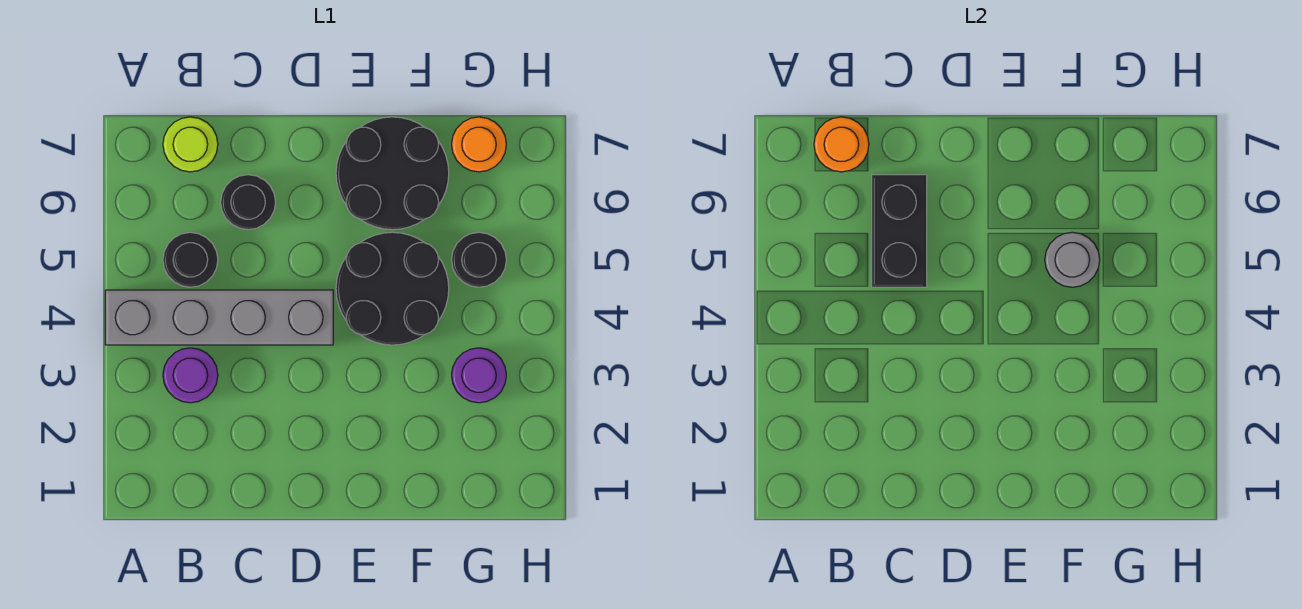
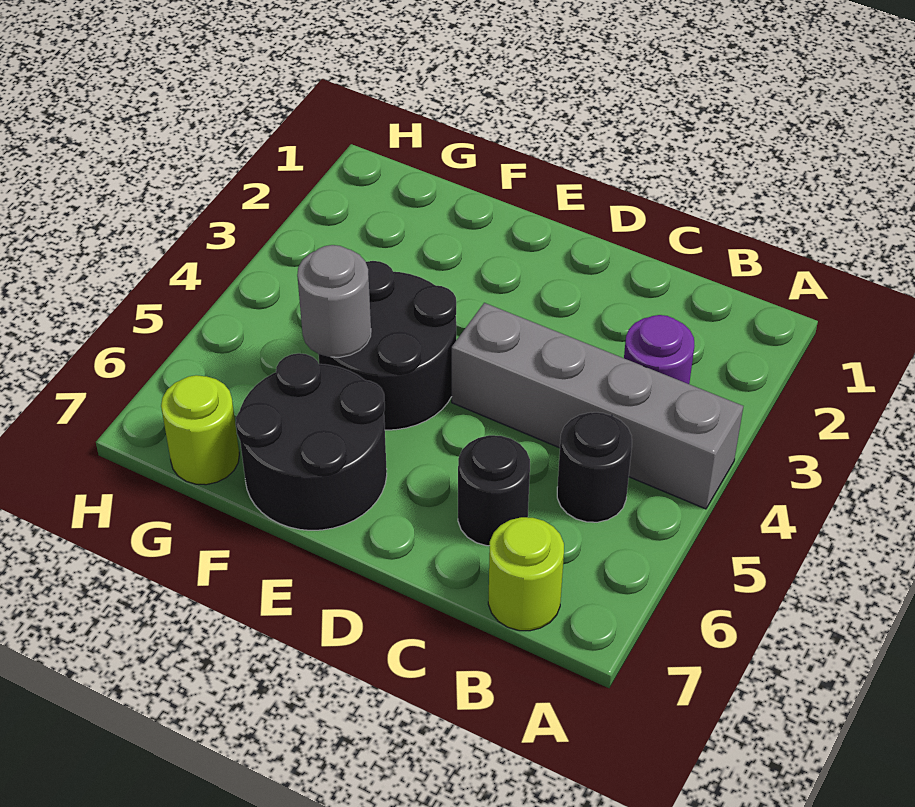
orange round brick B7 level 2 -> none
black brick C5:C6 level 2 -> none
purple round brick G3 level 1 -> none
black round brick G5 level 1 -> none
orange round brick G7 level 1 -> lime round brick G7 level 1

